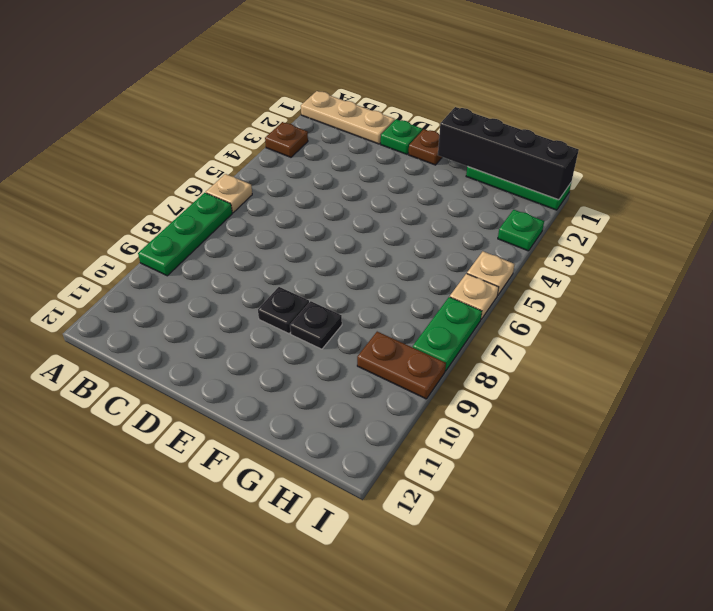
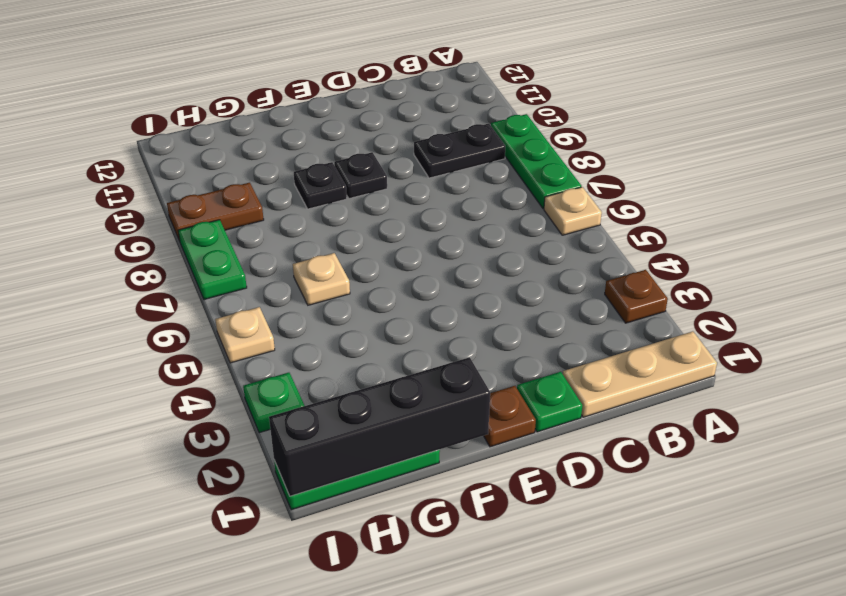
none -> black plate B9:C9 level 1
tan plate I6 level 1 -> tan plate G6 level 1

